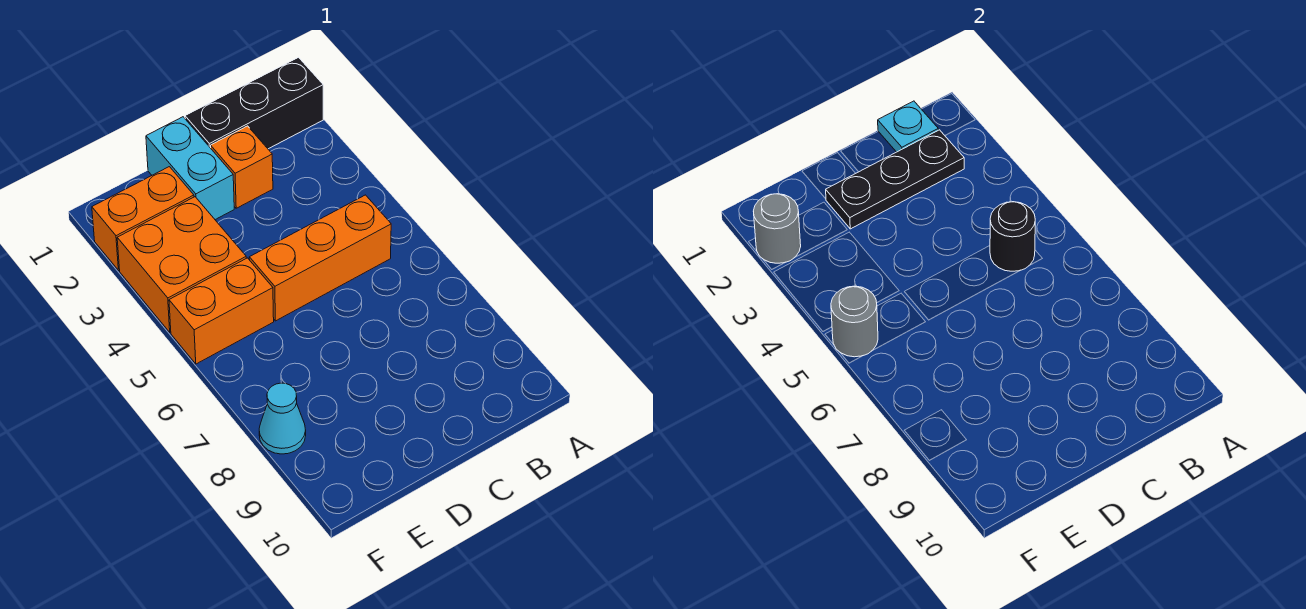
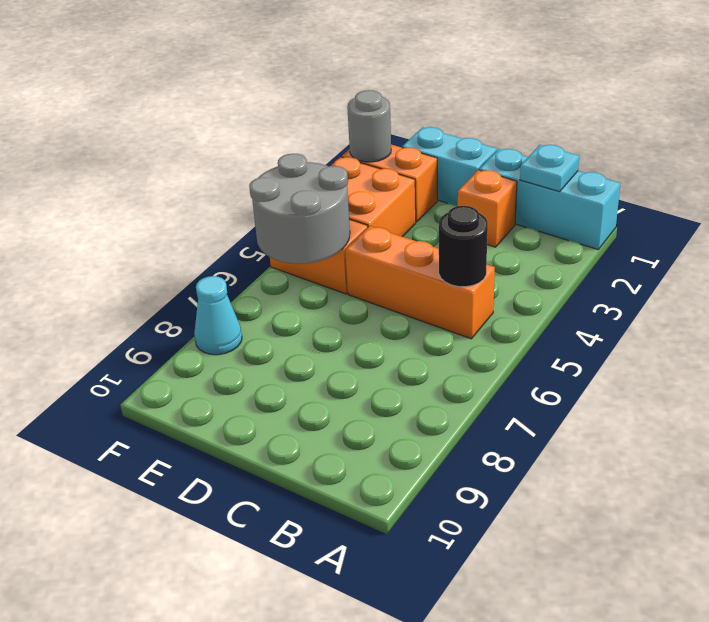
black brick A1:C1 level 1 -> cyan brick A1:C1 level 1
black plate B2:D2 level 2 -> none
cyan brick D1:D2 level 1 -> cyan brick D1:E1 level 1
grey round brick F5 level 2 -> grey round brick E5:F6 level 2

